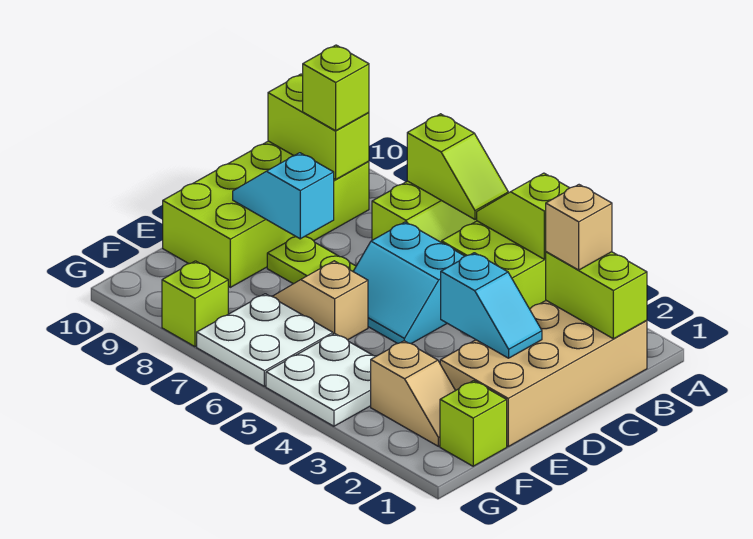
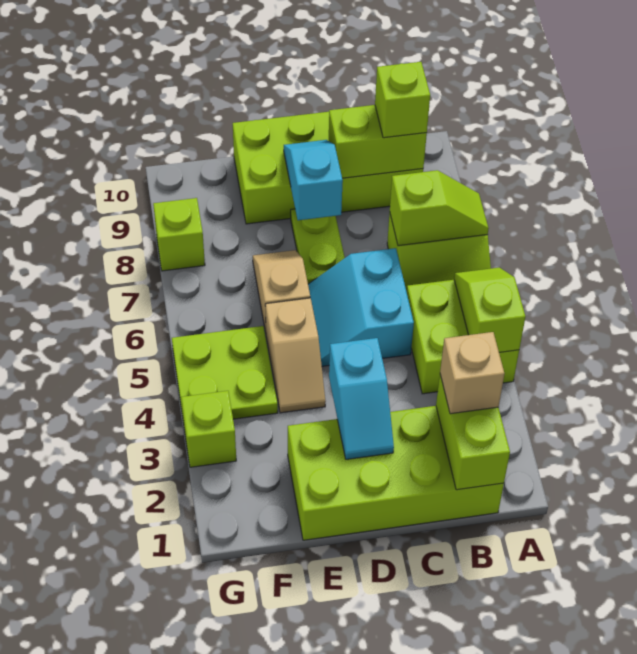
lime slope A6:A7 level 2 top 7 -> lime slope A7:B7 level 2 top B
tan brick B1:E2 level 1 -> lime brick B1:E2 level 1
lime brick B9:B10 level 2 -> lime brick B9:C9 level 2
lime brick F1 level 1 -> lime brick G3 level 1
tan slope F2:F3 level 1 top 3 -> tan slope E4:E5 level 1 top 5
white plate F4:G5 level 1 -> lime plate F4:G5 level 1
white plate F6:G7 level 1 -> none

